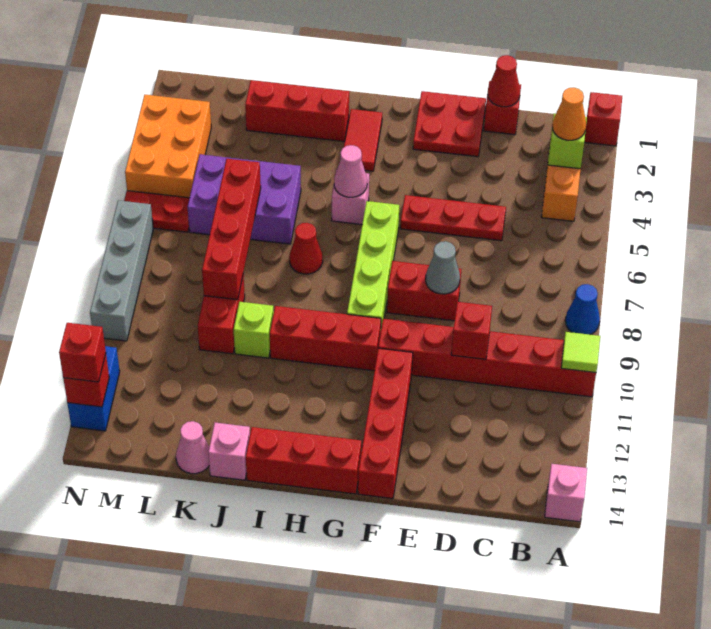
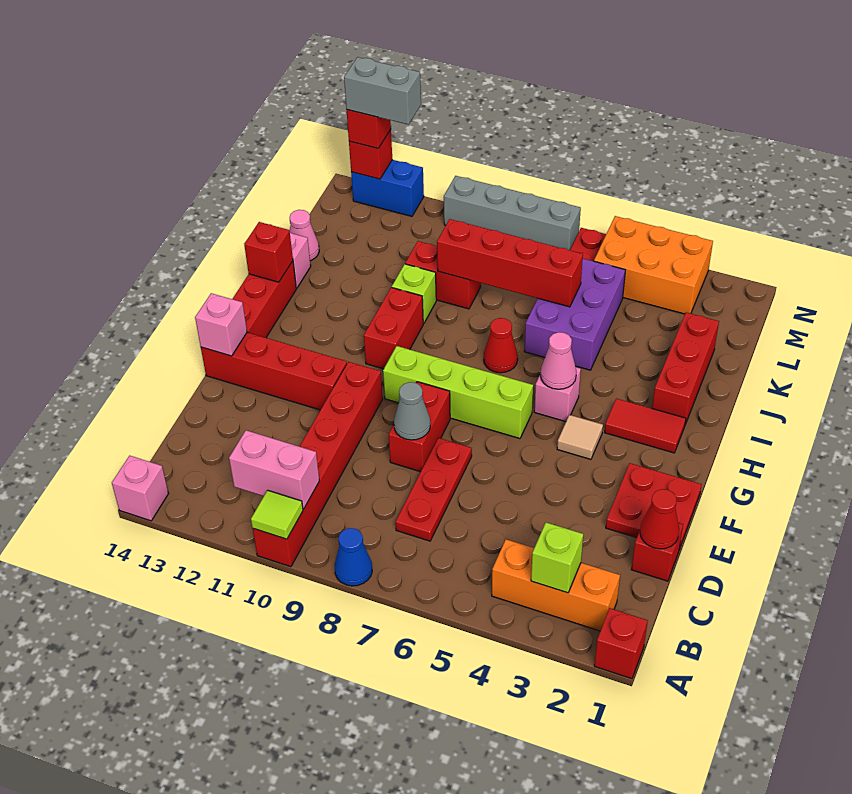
orange cone B3 level 3 -> none
none -> pink brick B10:B11 level 2
red plate D5:F5 level 1 -> red plate C7:E7 level 1
red brick D10 level 2 -> red brick I14 level 2
none -> pink brick F14 level 2
none -> tan tile G4 level 1
red brick G10:I10 level 1 -> red brick H10:I10 level 1
none -> grey brick N12:N13 level 4

